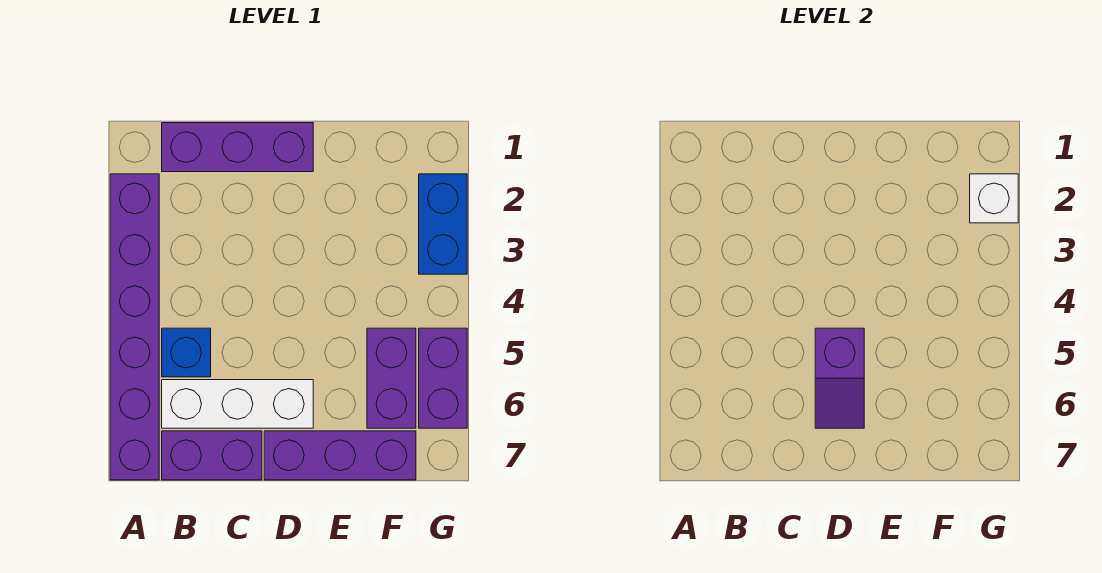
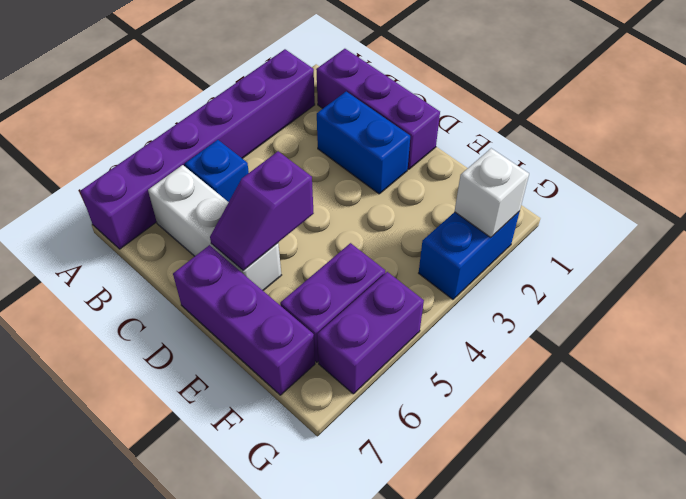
purple brick B7:C7 level 1 -> none
none -> blue brick C2:D2 level 1

